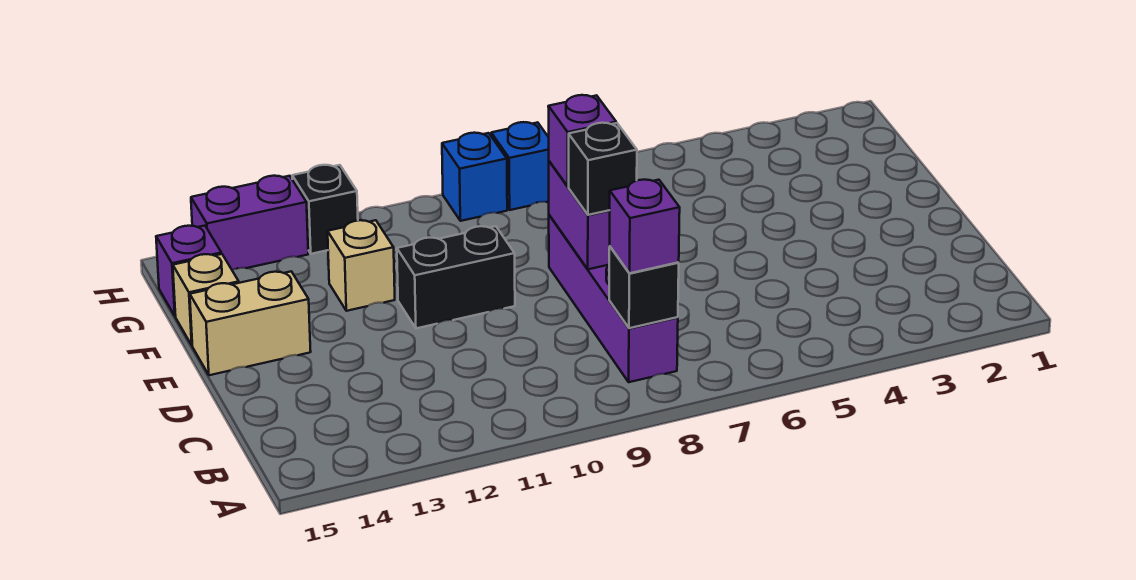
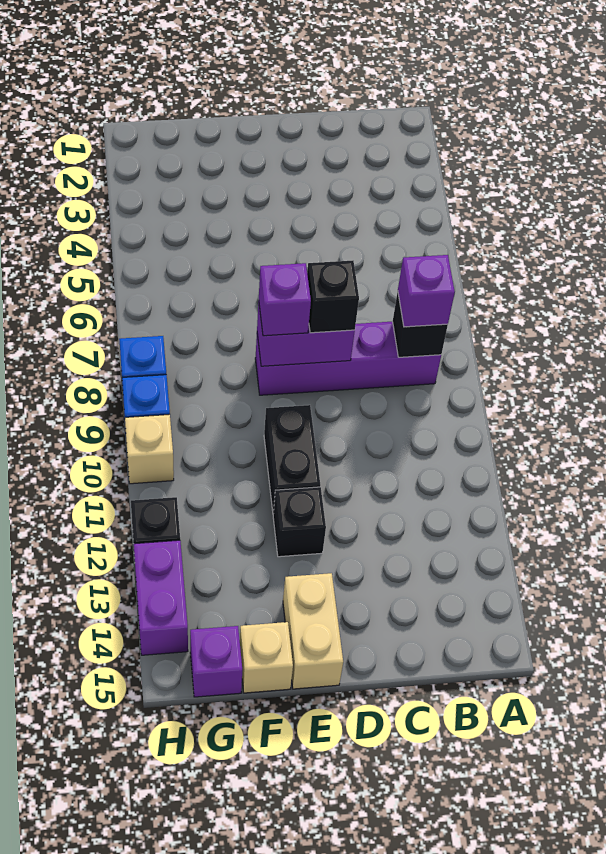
none -> black brick E12 level 1
tan brick F12 level 1 -> tan brick H10 level 1

